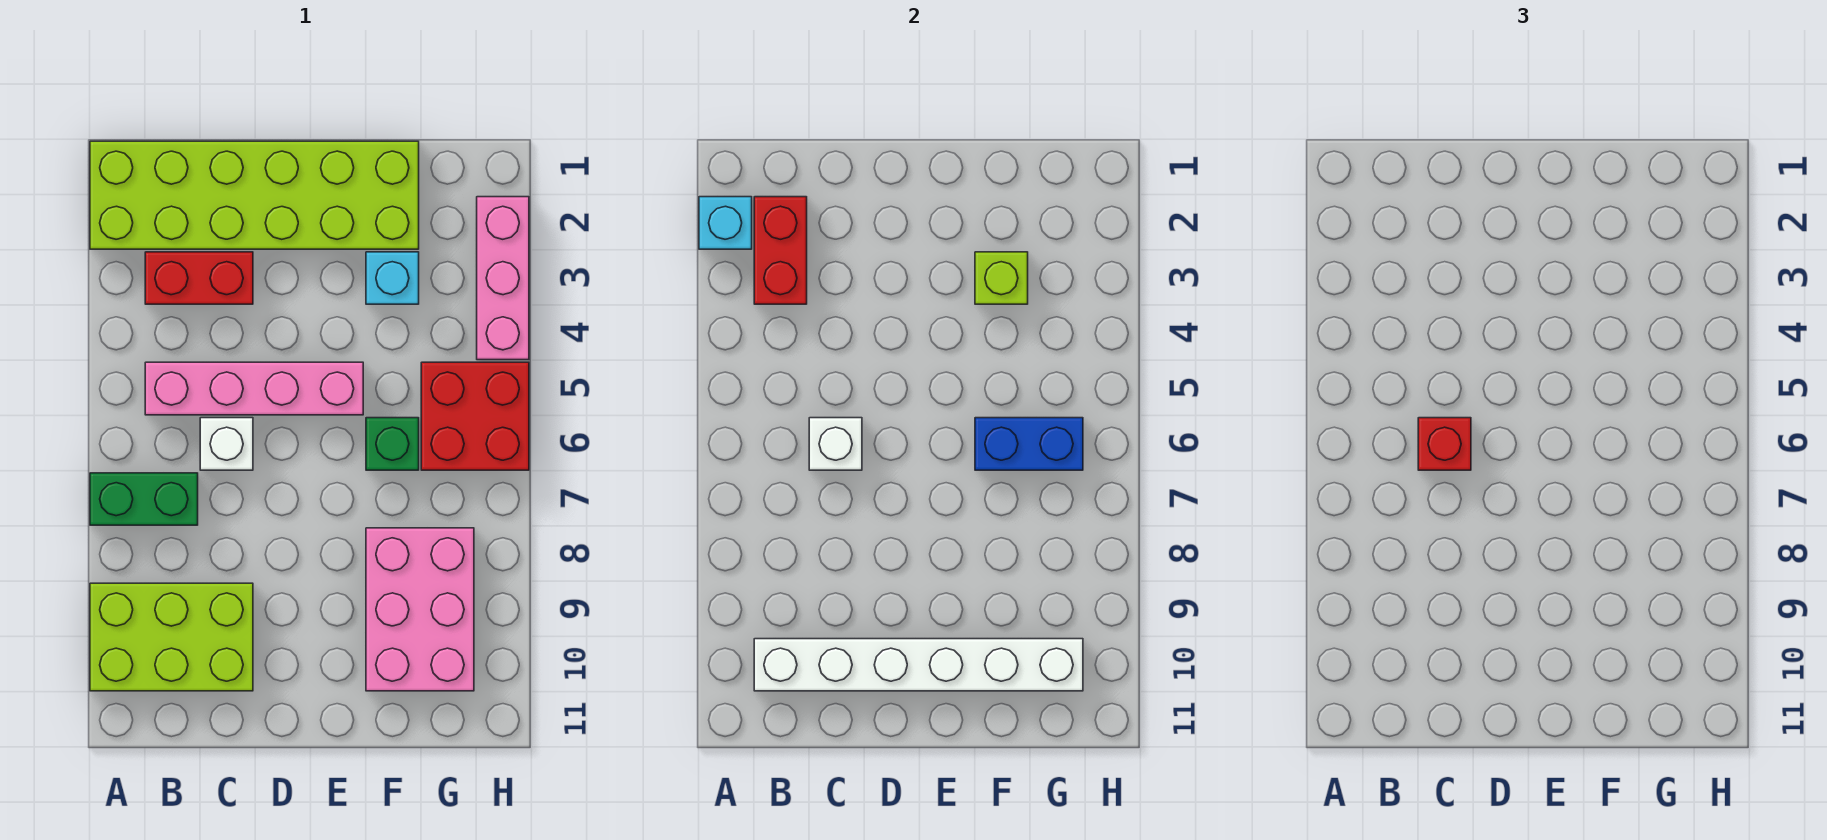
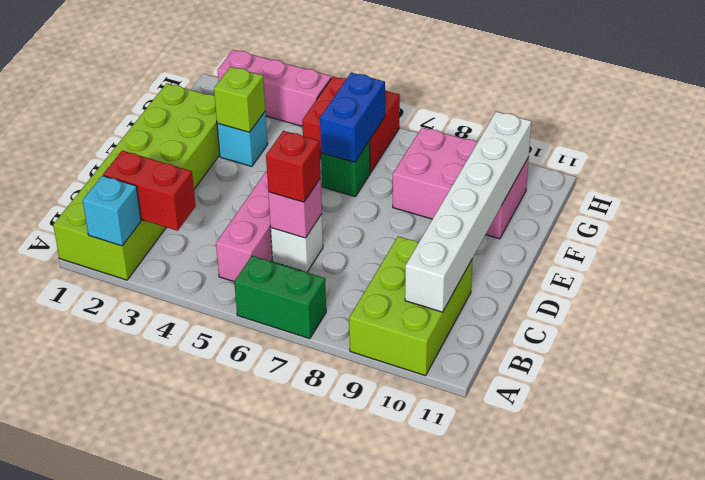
green brick A7:B7 level 1 -> green brick A6:A7 level 1
red brick B3:C3 level 1 -> none
white brick C6 level 2 -> pink brick C6 level 2

